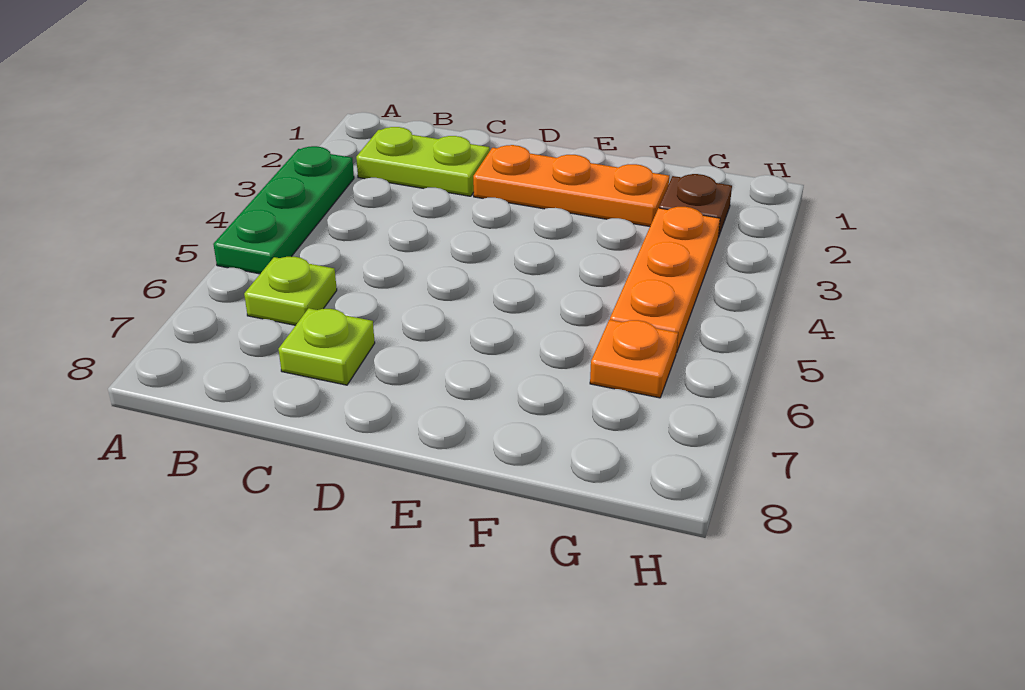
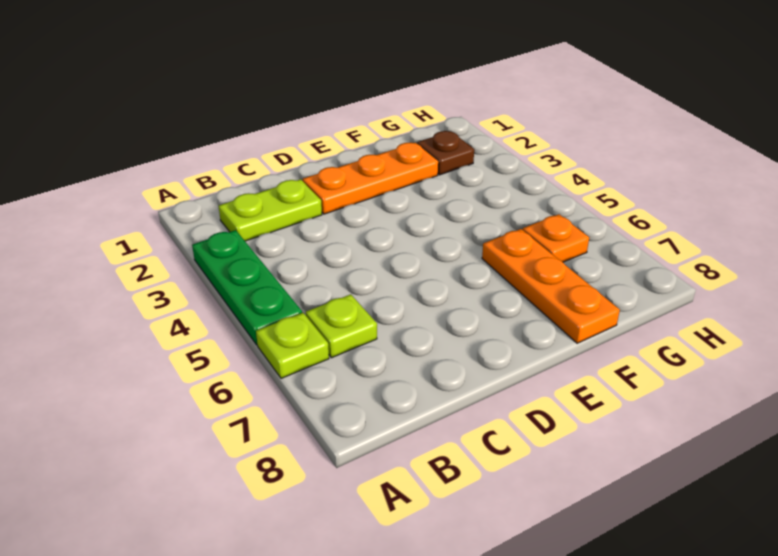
lime plate C7 level 1 -> lime plate A6 level 1
orange plate G3:G5 level 1 -> orange plate F6:F8 level 1

